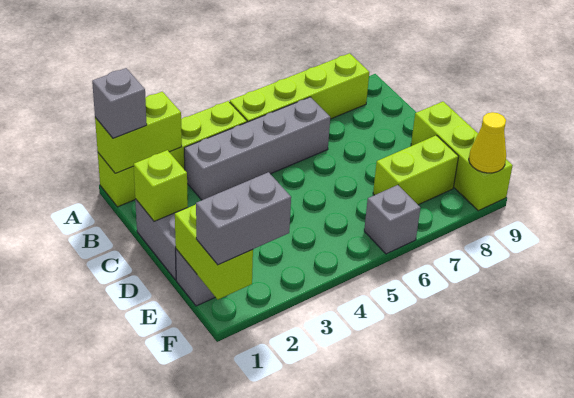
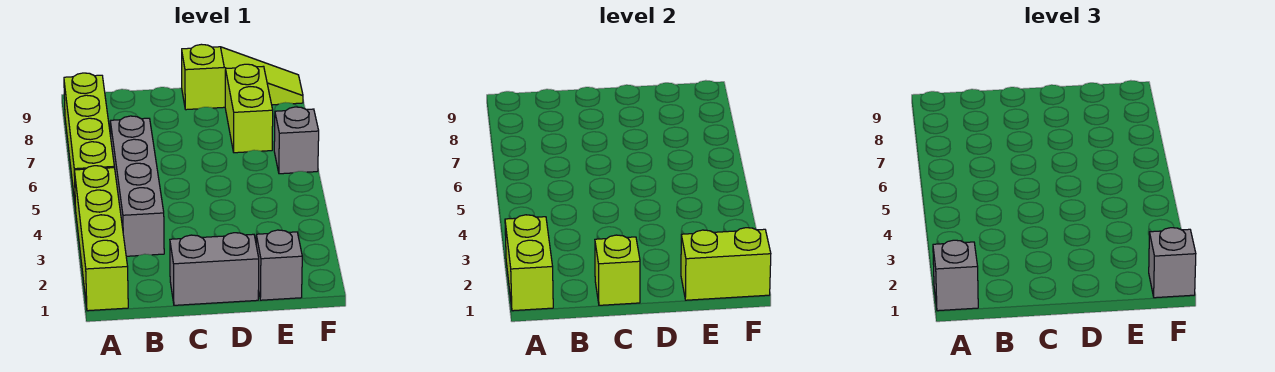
lime brick D9:F9 level 1 -> lime slope D9:F9 level 1 top D
grey brick F1:F2 level 3 -> grey brick F1 level 3
yellow cone F9 level 2 -> none

